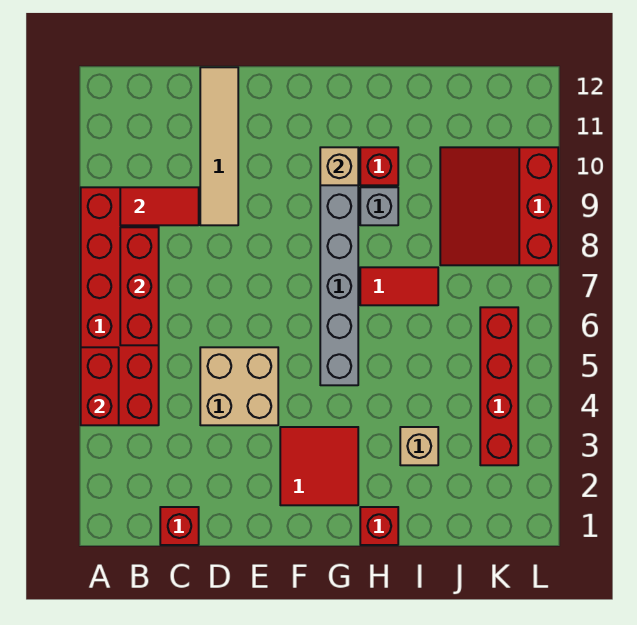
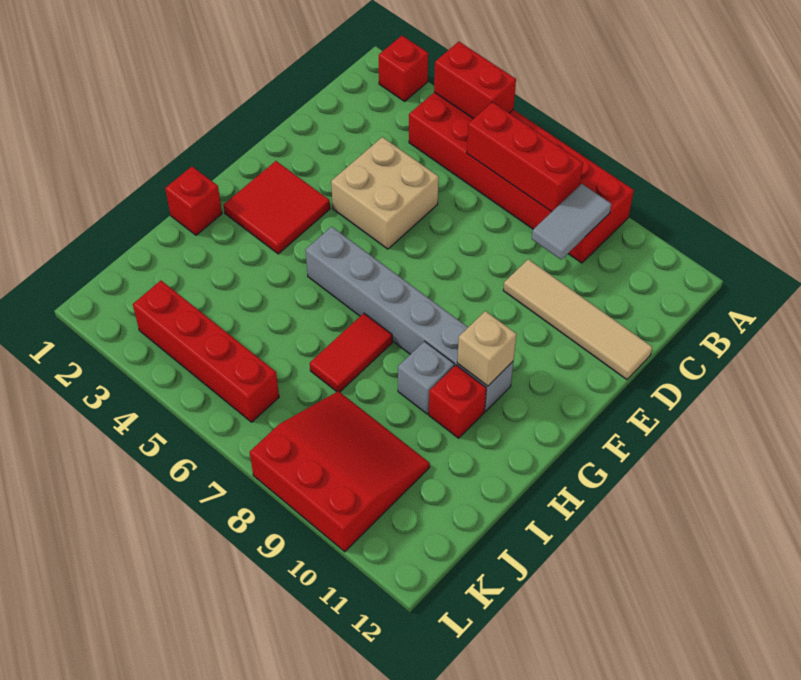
red tile B9:C9 level 2 -> grey tile B9:C9 level 2
red brick C1 level 1 -> red brick A2 level 1
tan brick I3 level 1 -> none

